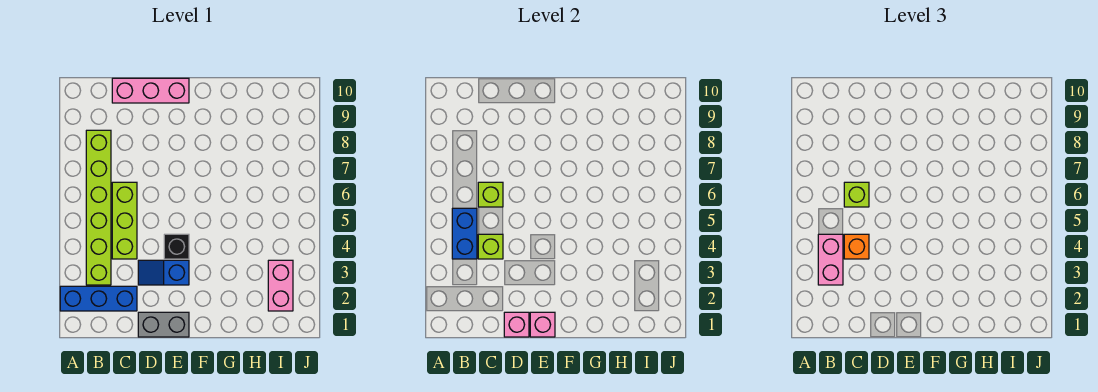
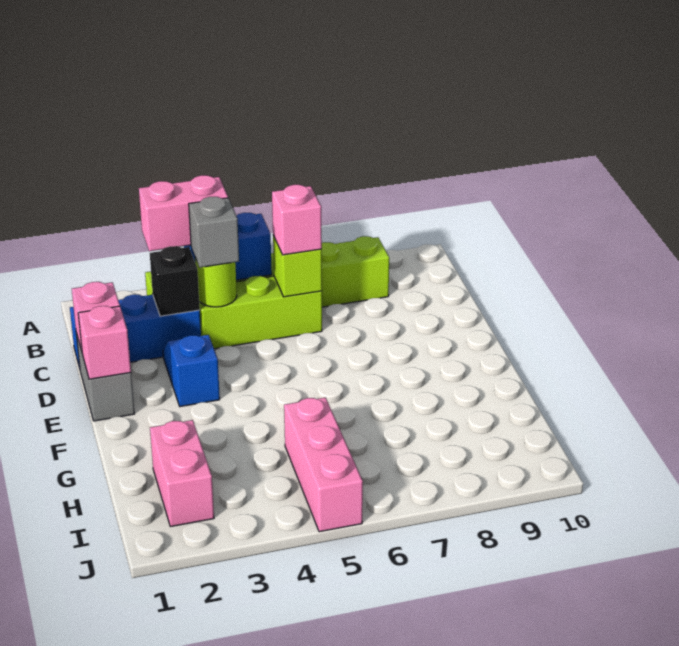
blue brick A2:C2 level 1 -> blue brick C1:C3 level 1
lime brick C4 level 2 -> lime round brick C4 level 2
orange brick C4 level 3 -> grey brick C4 level 3
lime brick C6 level 3 -> pink brick C6 level 3
pink brick C10:E10 level 1 -> pink brick H5:J5 level 1
black brick E4 level 1 -> black brick C3 level 2
pink brick I2:I3 level 1 -> pink brick H2:I2 level 1

